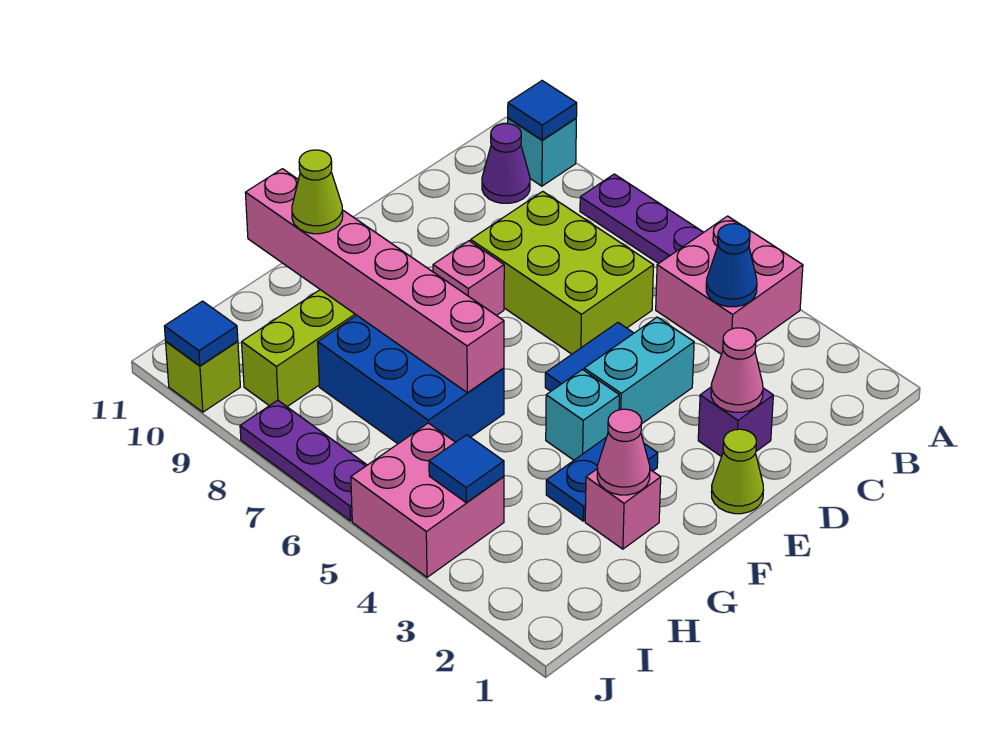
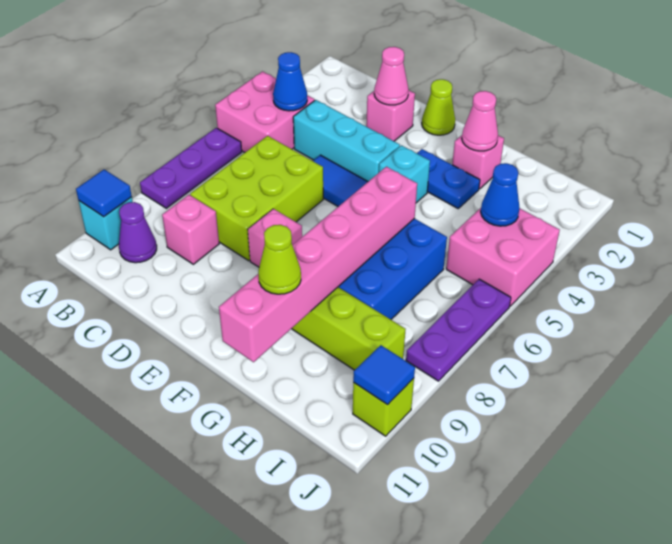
none -> pink brick C9 level 1
purple brick D2 level 1 -> pink brick D2 level 1
cyan brick D4:E4 level 1 -> cyan brick C4:E4 level 1
blue tile I4 level 2 -> blue cone I4 level 2

